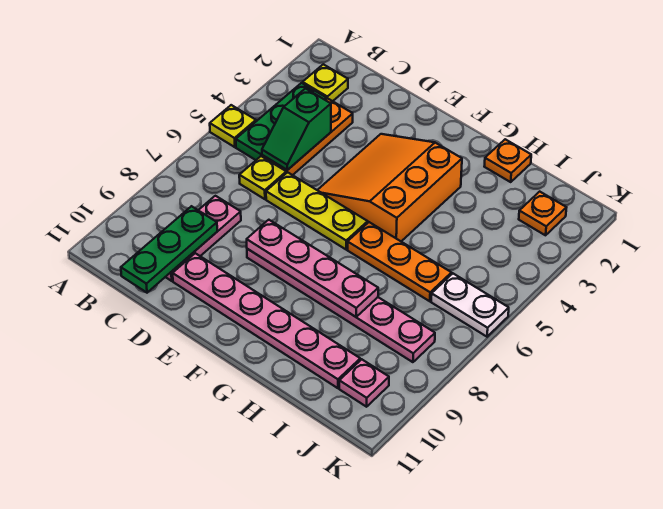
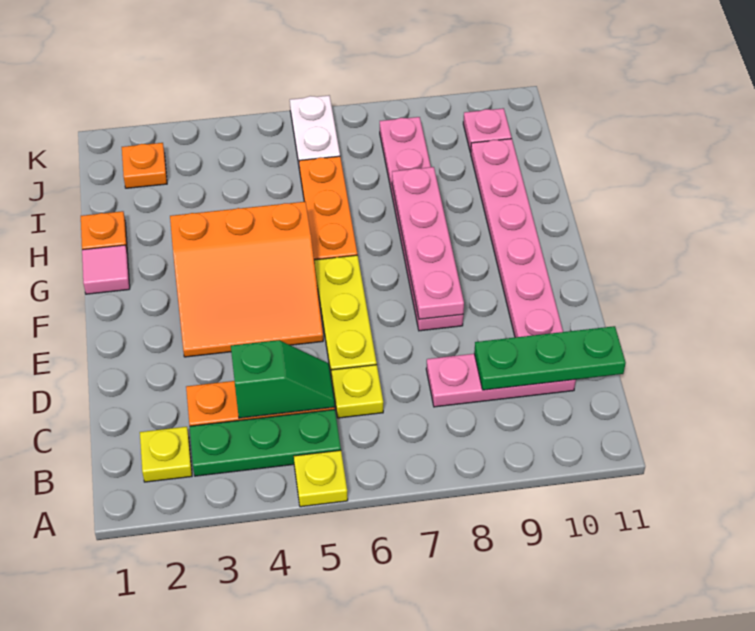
none -> pink tile G1 level 1

